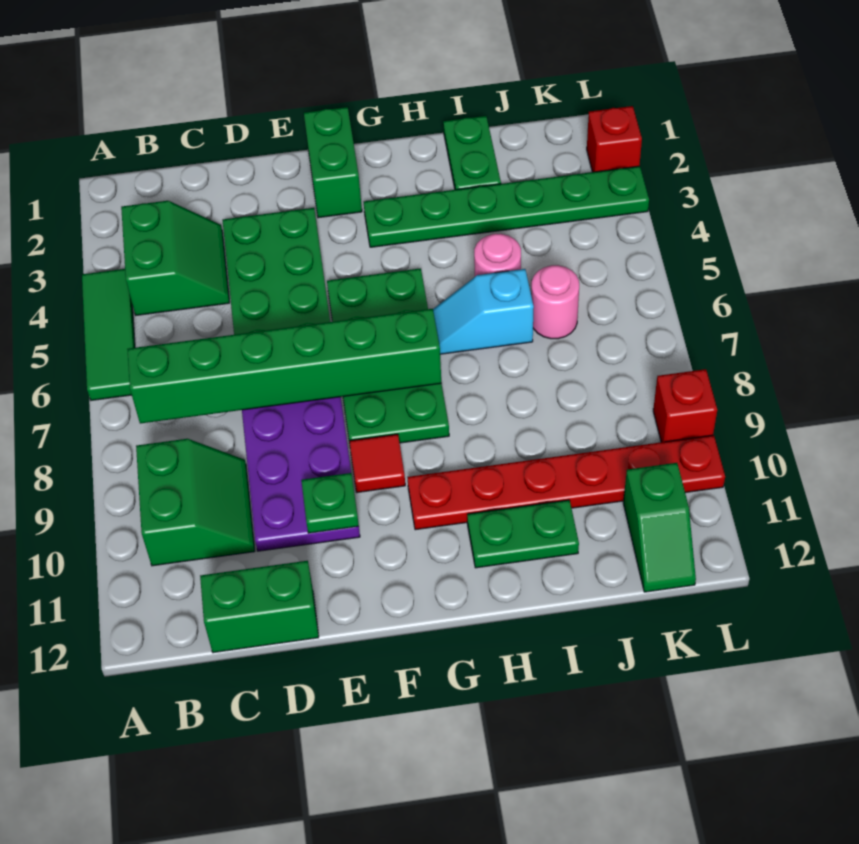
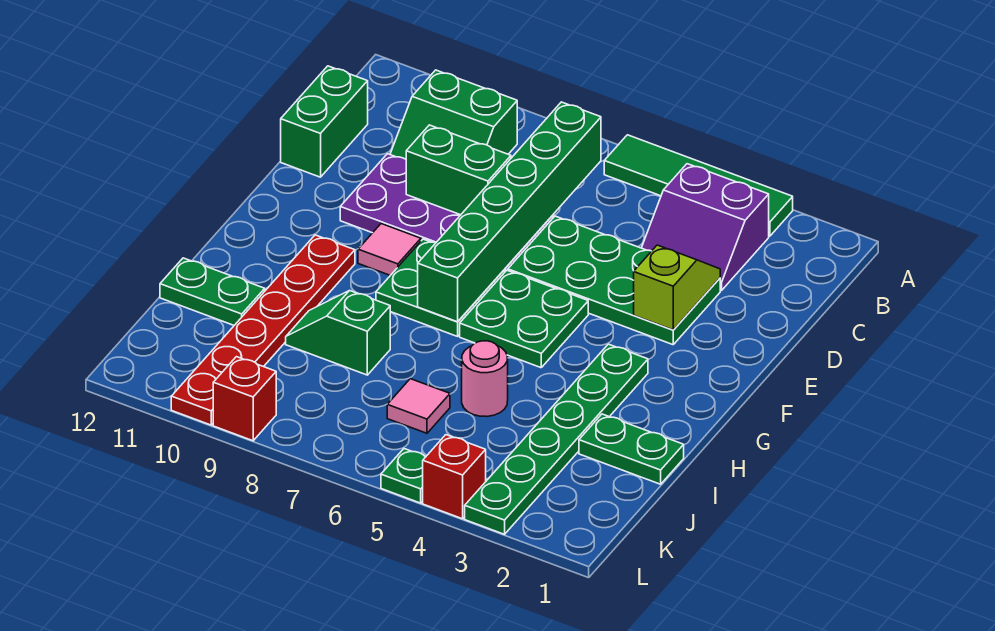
green tile A4:A6 level 1 -> green tile A3:A6 level 1
green slope B3:C4 level 1 top B -> purple slope B3:C4 level 1 top B
none -> lime slope D3:E3 level 2 top E
green plate E10 level 2 -> green plate L5 level 1
green brick F1:F2 level 1 -> green brick D8:D9 level 2
red tile F9 level 1 -> pink tile F9 level 1
cyan slope H6:I6 level 1 top I -> none
green plate H11:I11 level 1 -> green plate I11:I12 level 1
pink round brick J6 level 1 -> pink tile J6 level 1
green slope K11:K12 level 1 top 11 -> green slope I8:I9 level 1 top 8
red brick L2 level 1 -> red brick L4 level 1

